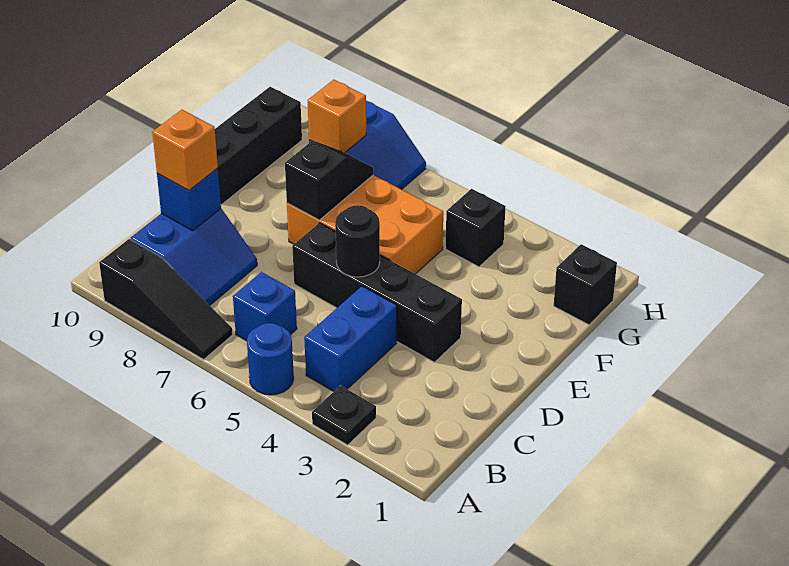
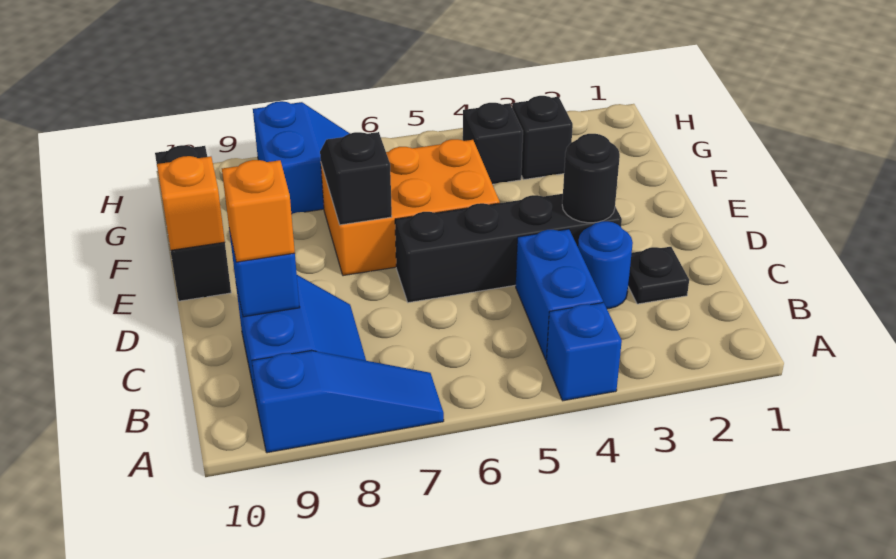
black plate A3 level 1 -> black plate C2 level 1
blue round brick A5 level 1 -> blue round brick C3 level 1
black slope A7:A9 level 1 top 9 -> blue slope A7:A9 level 1 top 9
blue brick B6 level 1 -> blue brick A4 level 1
black round brick D5 level 2 -> black round brick D3 level 2
black brick G1 level 1 -> black brick G3 level 1
orange brick G8 level 2 -> orange brick E10 level 2

